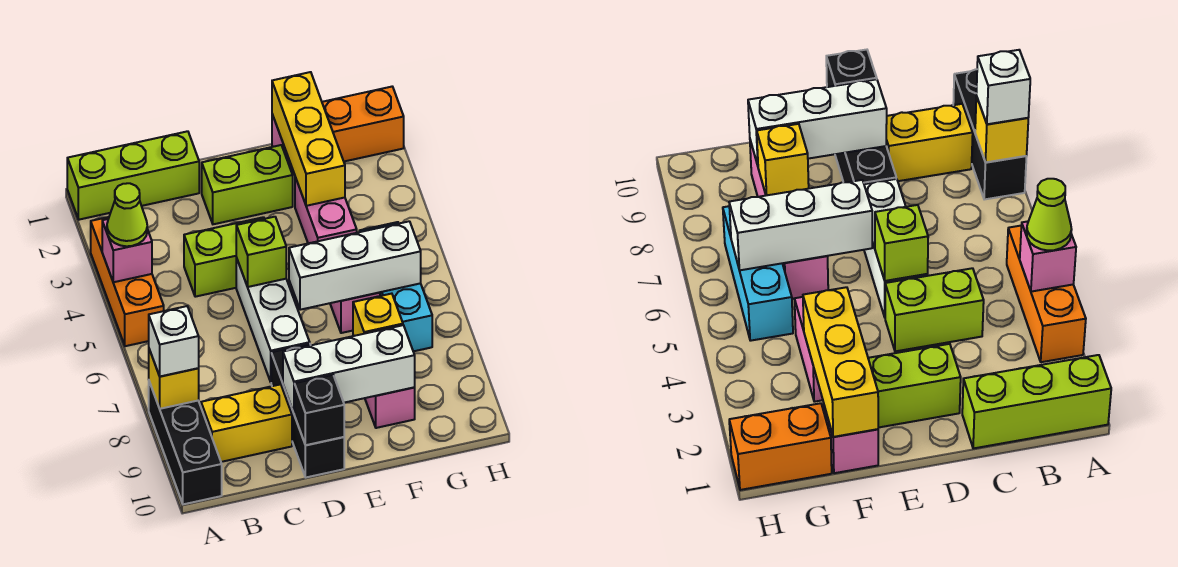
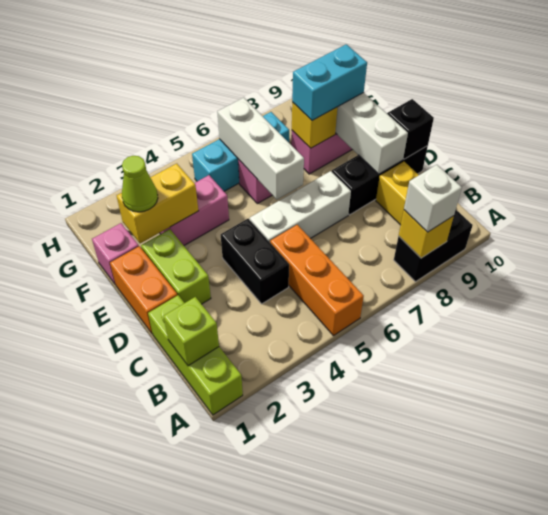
orange brick A3:A5 level 1 -> orange brick A5:C5 level 1
pink brick A4 level 2 -> none
lime cone A4 level 3 -> lime cone F2 level 3
black brick A8:A10 level 1 -> black brick A8:A9 level 1
lime brick C4:D4 level 1 -> black brick C4:D4 level 1
lime brick D5 level 2 -> lime brick B1 level 2
yellow brick F1:F3 level 2 -> yellow brick F2:F3 level 2
none -> cyan brick F8:F9 level 3
orange brick G1:H1 level 1 -> orange brick D1:E1 level 1

